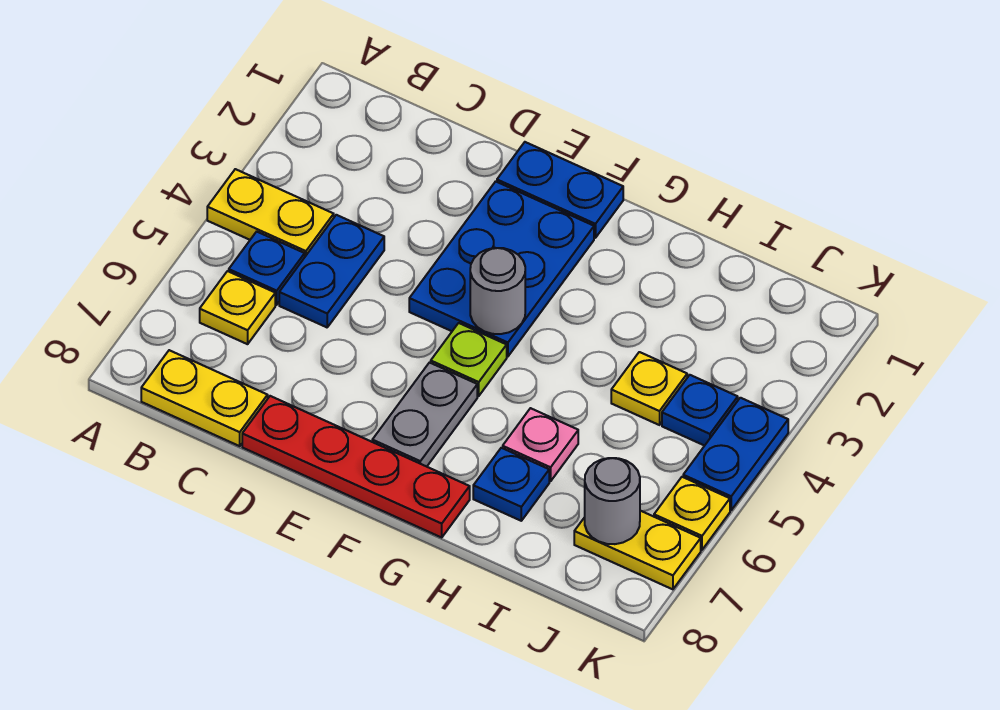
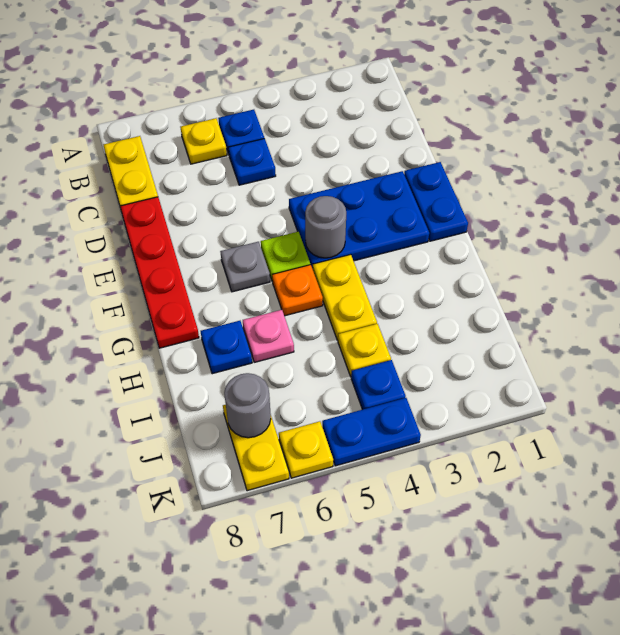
yellow plate A4:B4 level 1 -> yellow plate G4:H4 level 1
blue plate C4:C5 level 1 -> blue plate C5 level 1
grey plate F6:F7 level 1 -> grey plate F6 level 1
none -> orange plate G5 level 1

